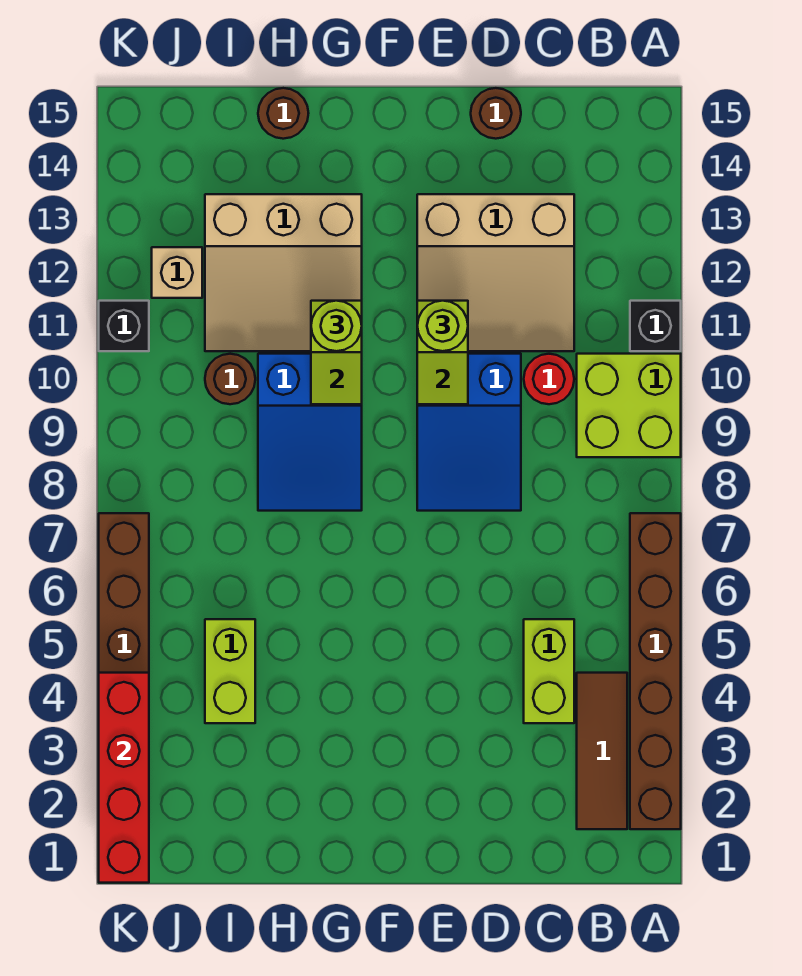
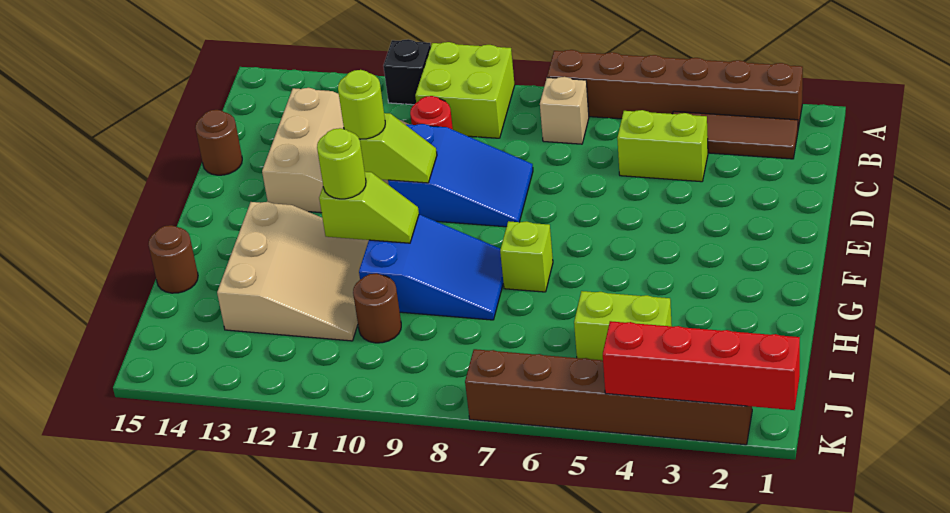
none -> lime brick G7 level 1
tan brick J12 level 1 -> tan brick B7 level 1
black brick K11 level 1 -> none

